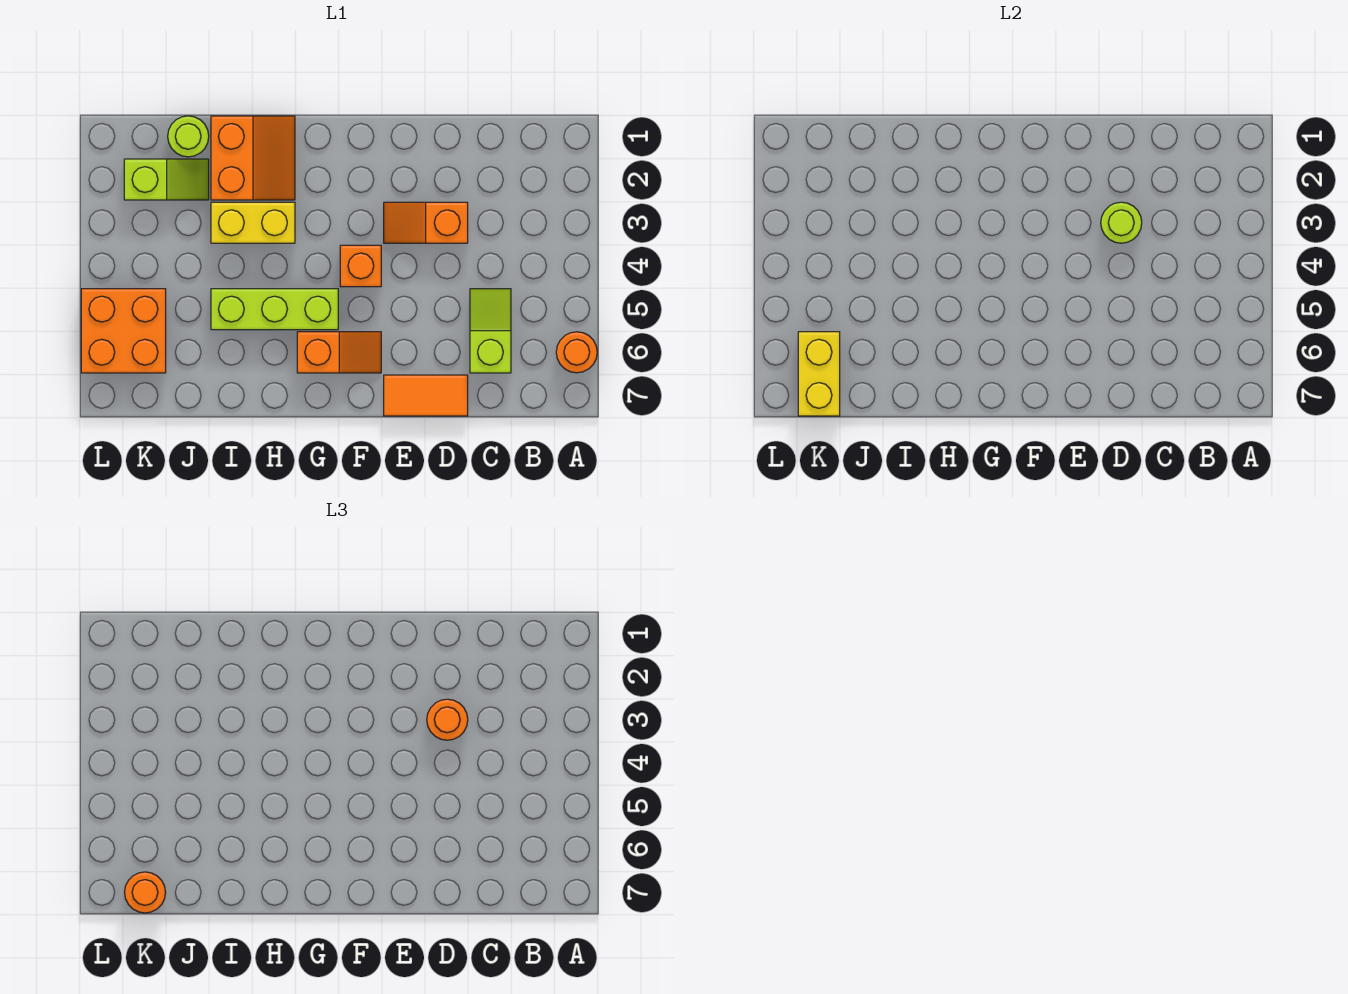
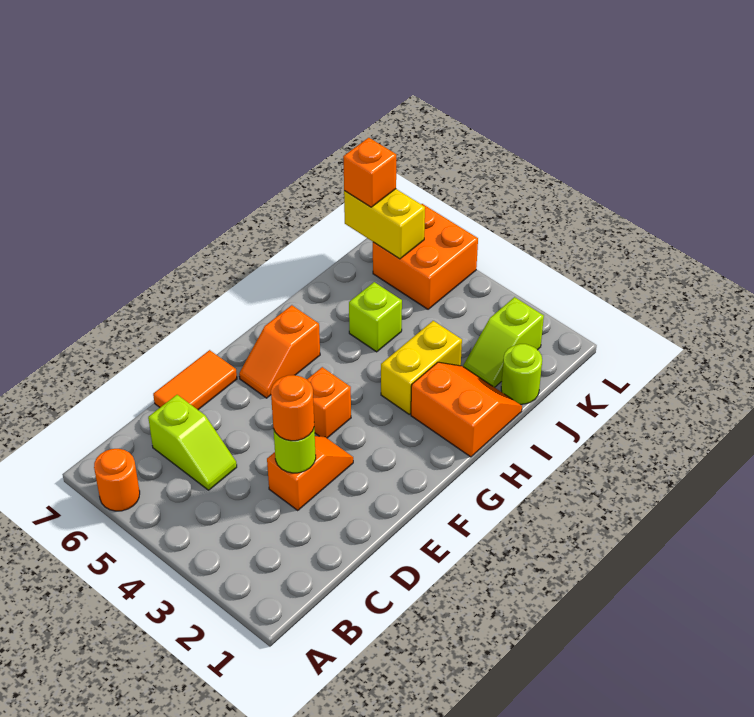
lime brick G5:I5 level 1 -> lime brick I5 level 1
orange slope H1:I2 level 1 top I -> orange slope H1:I2 level 1 top H
orange round brick K7 level 3 -> orange brick K7 level 3

